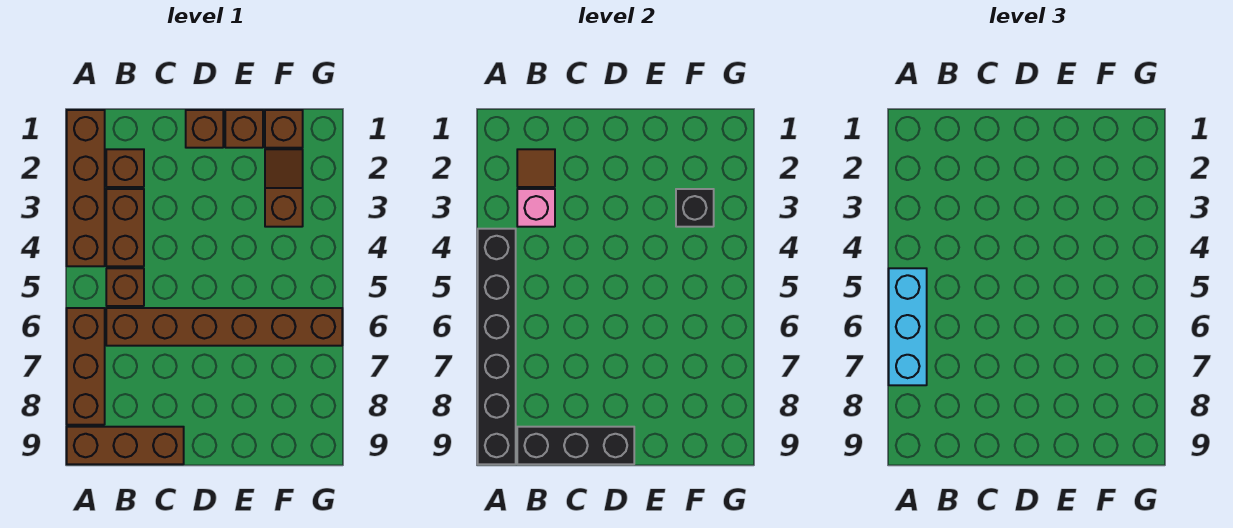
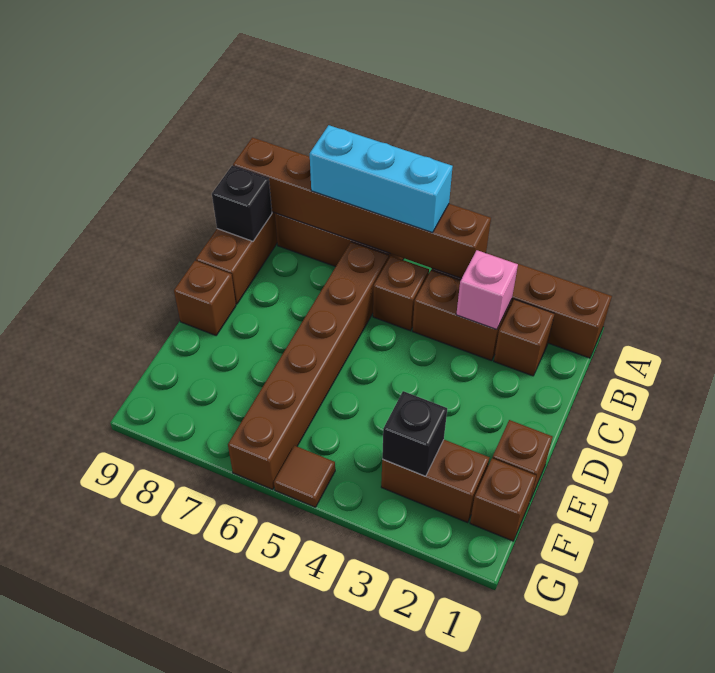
black brick A4:A9 level 2 -> brown brick A4:A9 level 2
brown tile B2 level 2 -> brown tile G5 level 1
black brick B9:D9 level 2 -> black brick B9 level 2
brown brick D1 level 1 -> brown brick D9 level 1
brown slope F2:F3 level 1 top 3 -> brown brick F2:F3 level 1

